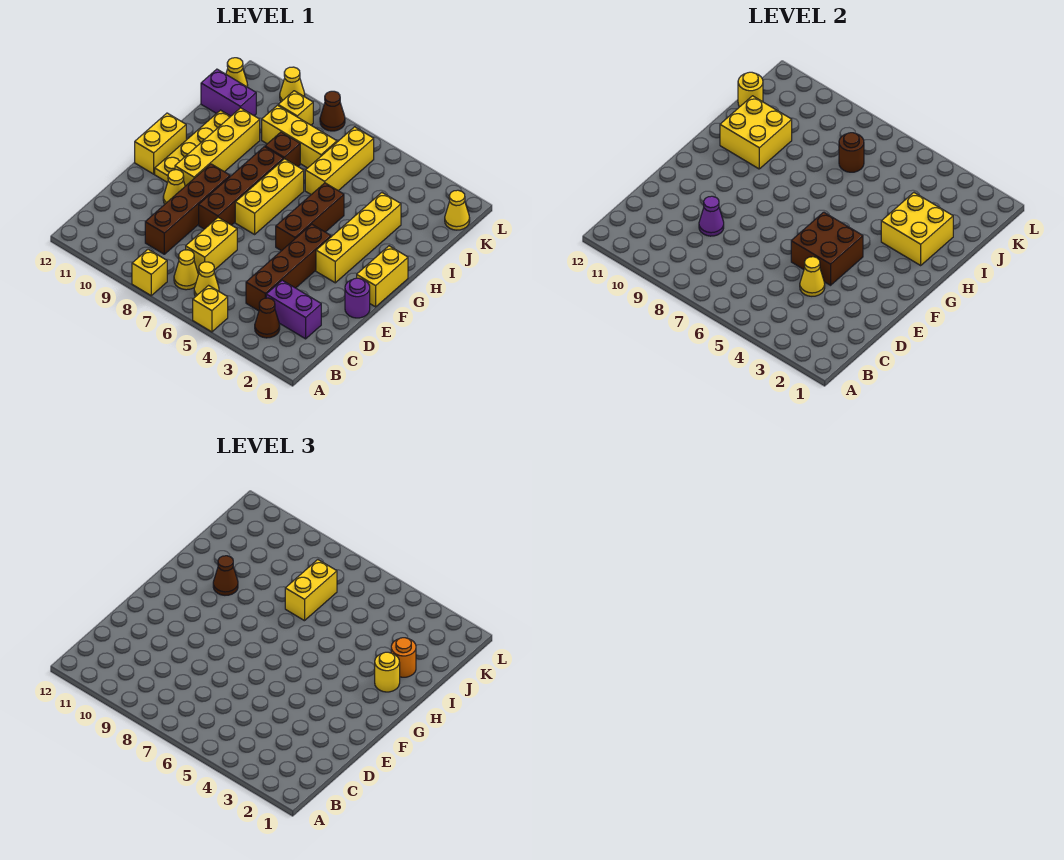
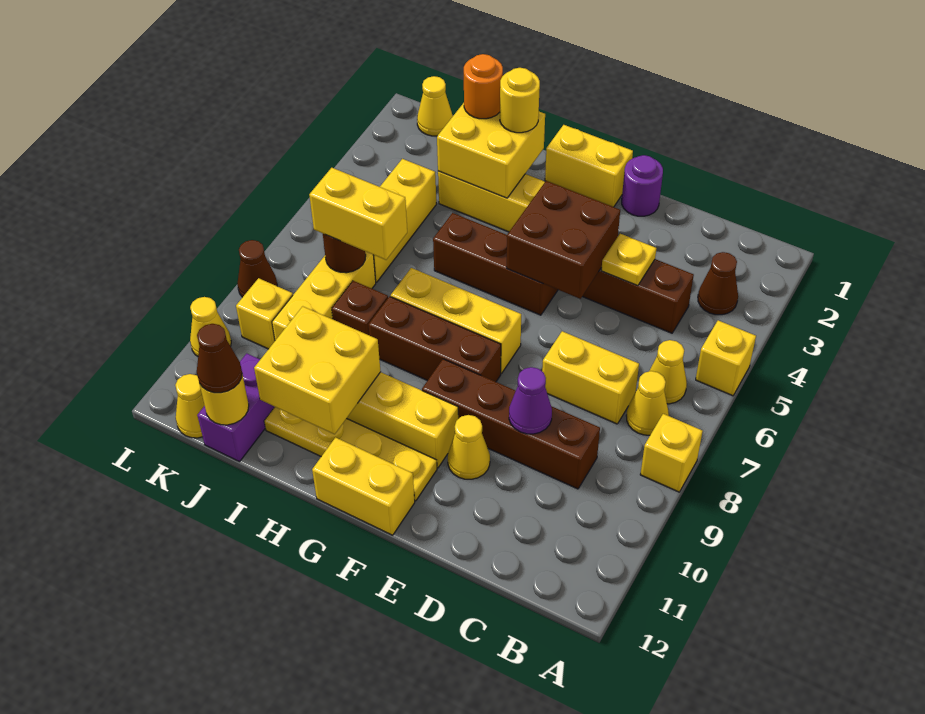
purple brick C2:C3 level 1 -> none
yellow cone D4 level 2 -> yellow plate D4 level 2
brown brick E8:H8 level 1 -> brown brick F8:H8 level 1
brown cone H10 level 3 -> brown cone J12 level 3
yellow brick I6:K6 level 1 -> yellow brick J4:J6 level 1

